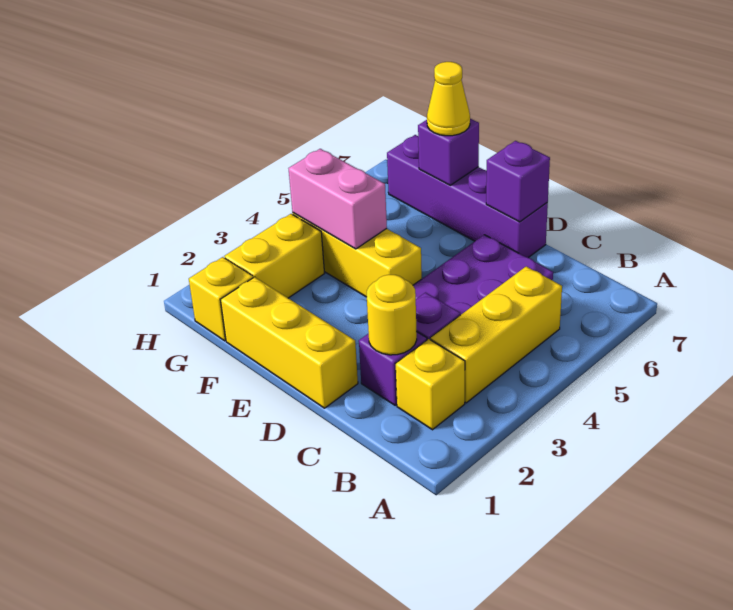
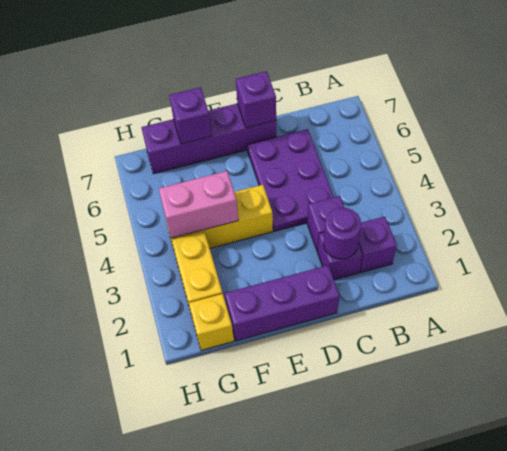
yellow brick B2 level 1 -> purple brick B2 level 1
yellow brick B3:B5 level 1 -> none
yellow round brick C2 level 2 -> purple round brick C2 level 2
yellow brick D1:F1 level 1 -> purple brick D1:F1 level 1
yellow cone F7 level 3 -> none

